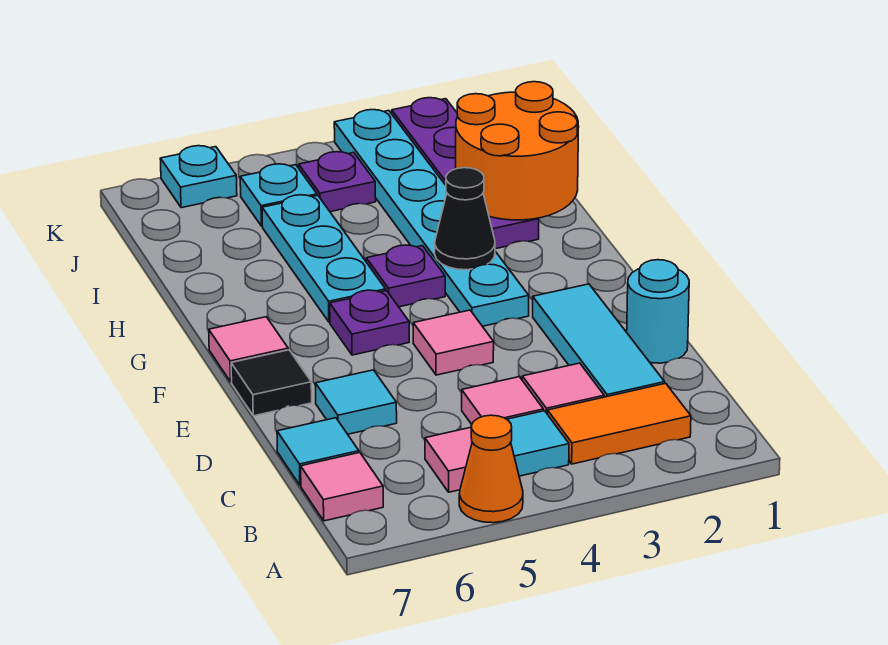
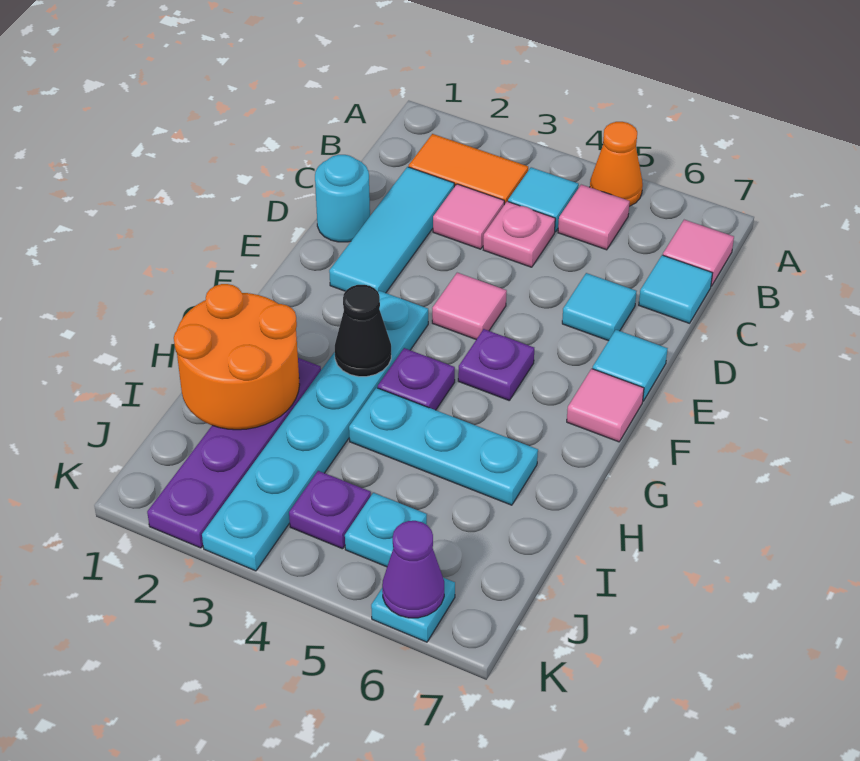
pink tile C4 level 1 -> pink plate C4 level 1
black tile E7 level 1 -> cyan tile E7 level 1
cyan plate G5:I5 level 1 -> cyan plate H4:H6 level 1
none -> purple cone K6 level 2

